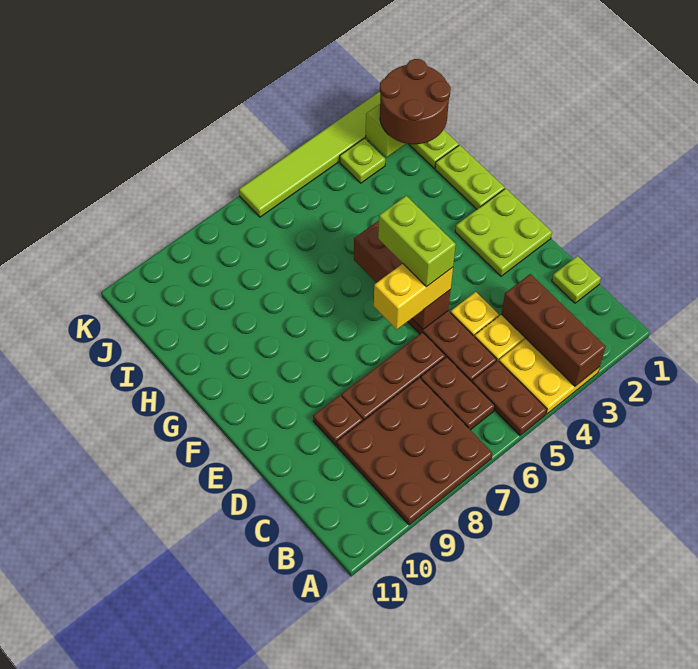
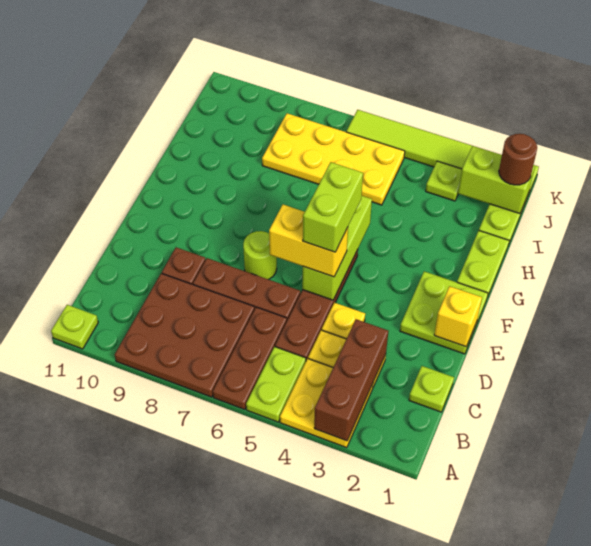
brown plate A5:B5 level 1 -> lime plate A5:B5 level 1
none -> lime plate A11 level 1
brown plate B6:C6 level 1 -> brown plate A6:C6 level 1
none -> yellow brick E1 level 2
brown brick E5:G5 level 2 -> lime brick E5:G5 level 2
none -> lime round brick E7 level 1
brown round brick I1:J2 level 3 -> brown round brick J1 level 3
none -> yellow plate I5:J8 level 1

